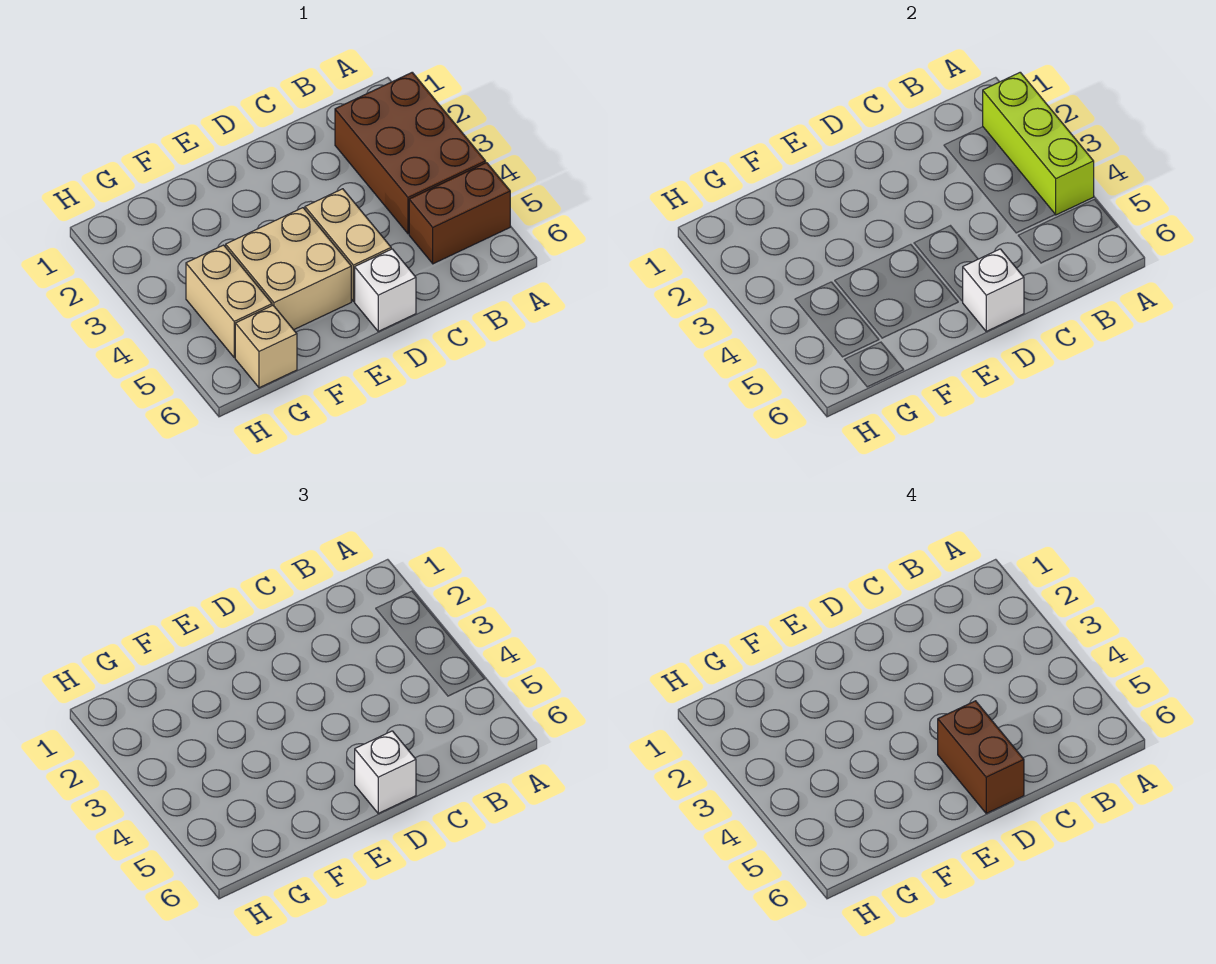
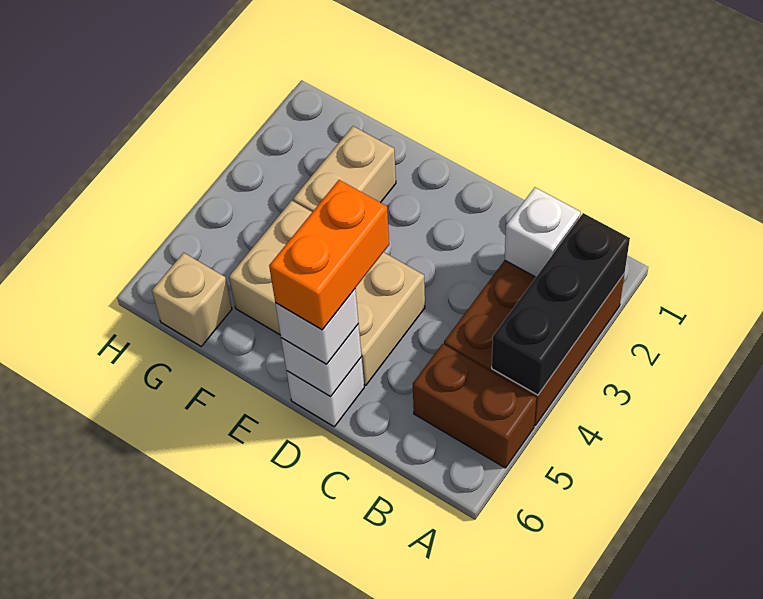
lime brick A2:A4 level 2 -> black brick A2:A4 level 2
none -> white brick B2 level 2
brown brick D5:D6 level 4 -> orange brick D5:D6 level 4
tan brick G4:G5 level 1 -> tan brick F2:F3 level 1

